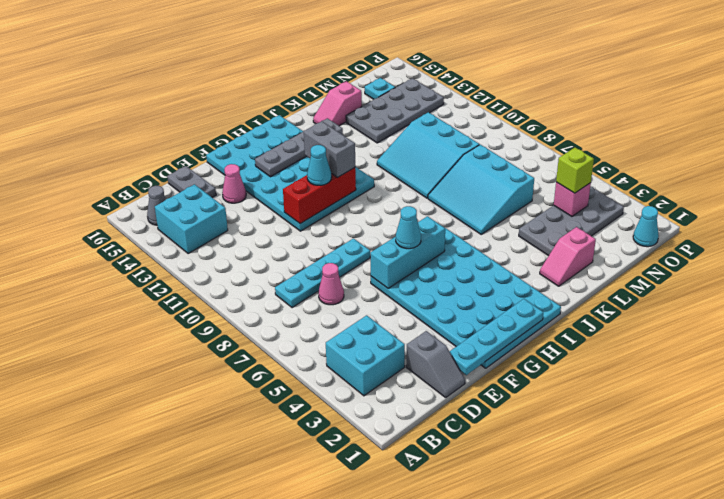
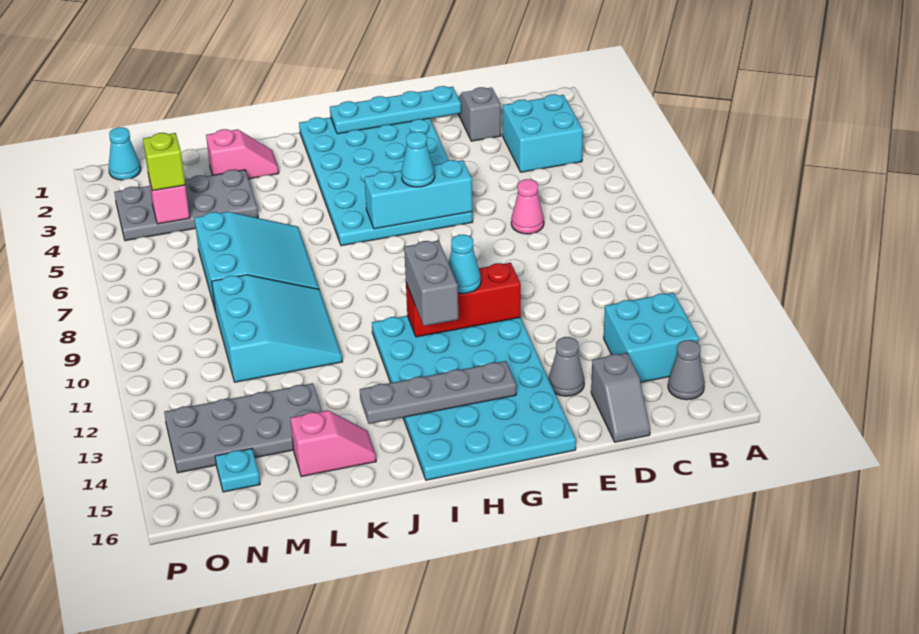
cyan plate C8:F8 level 1 -> none
grey plate D15:D16 level 1 -> grey slope D15:D16 level 1 top 15
pink cone E14 level 1 -> grey cone E14 level 1

